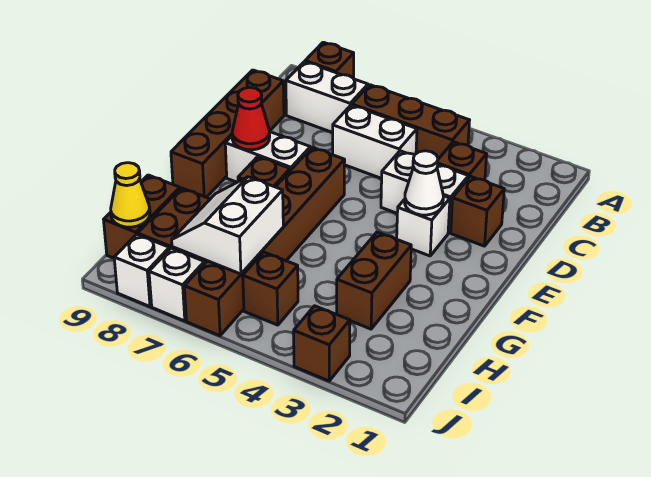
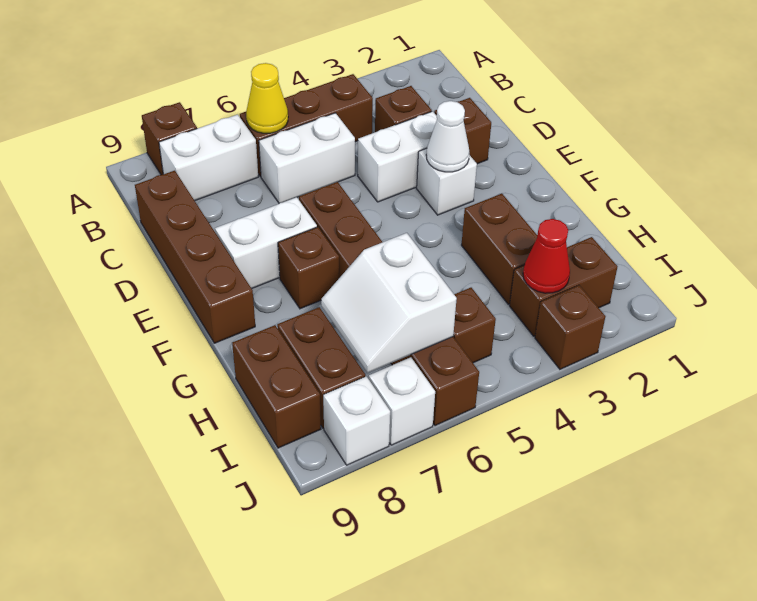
red cone E8 level 2 -> red cone I3 level 2
none -> brown brick I2:I3 level 1
yellow cone I9 level 2 -> yellow cone B6 level 2

